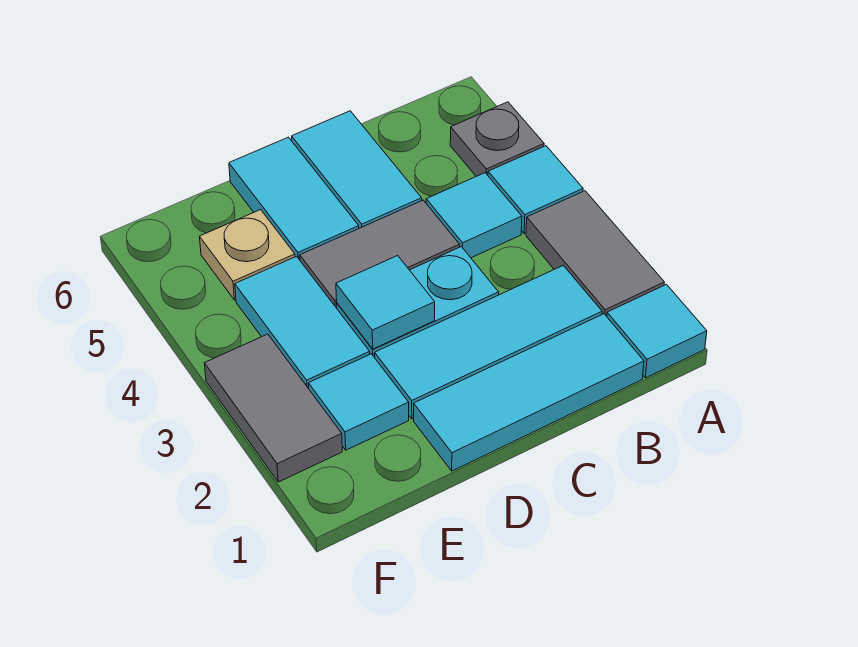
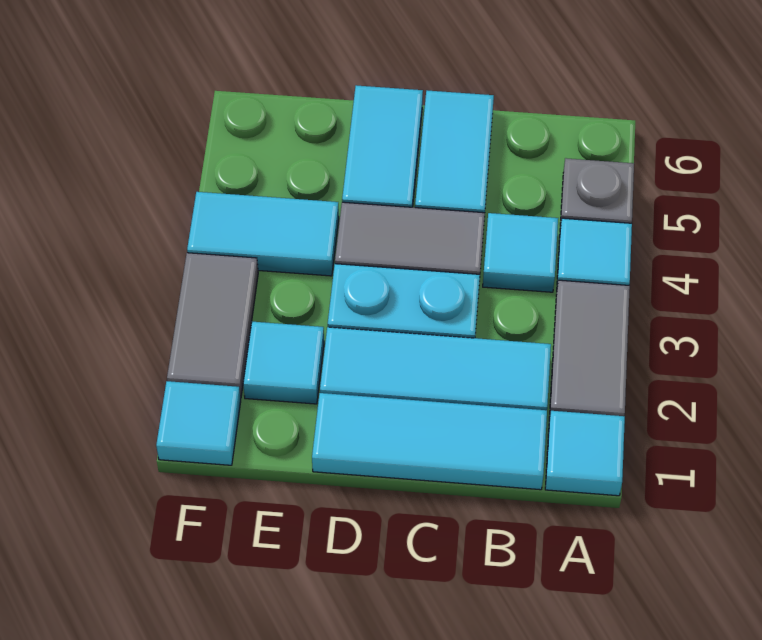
cyan tile D3 level 2 -> cyan tile F1 level 1
cyan tile E3:E4 level 1 -> cyan tile E4:F4 level 1
tan plate E5 level 1 -> none

